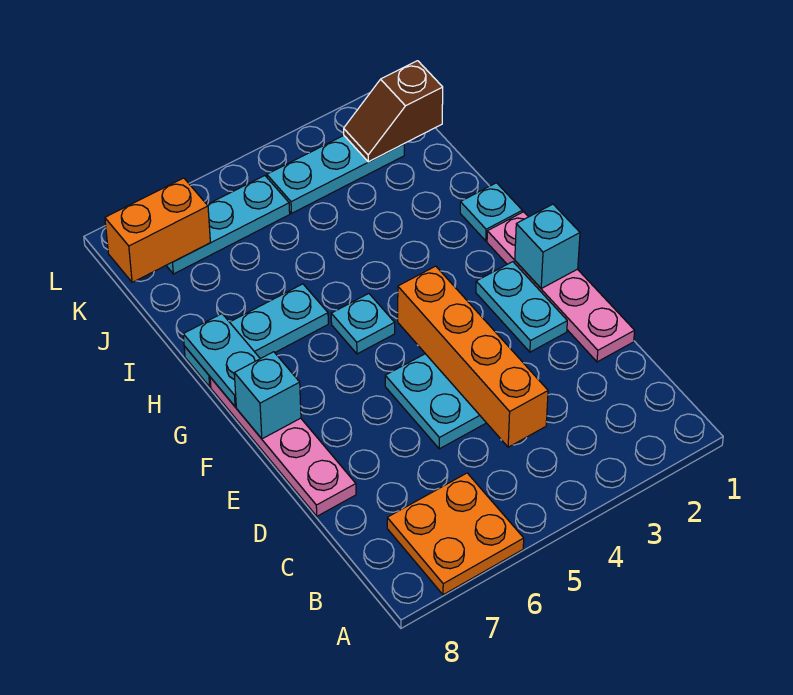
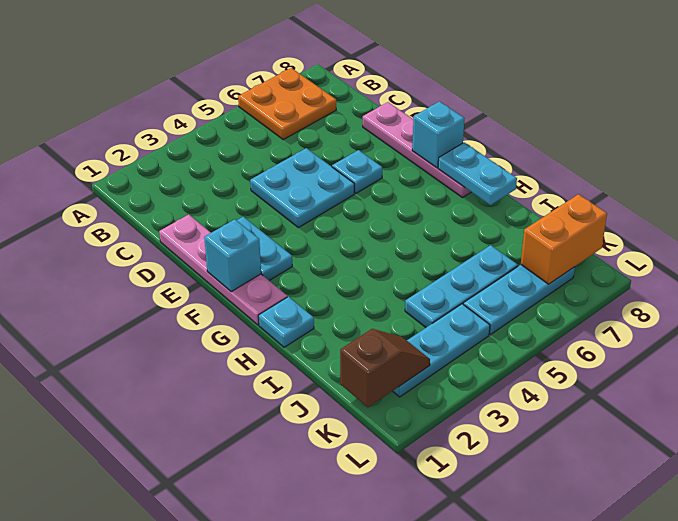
orange brick C4:F4 level 2 -> none
cyan plate G5 level 1 -> cyan plate E6 level 1
cyan plate H6:H8 level 1 -> cyan plate J4:J6 level 1

